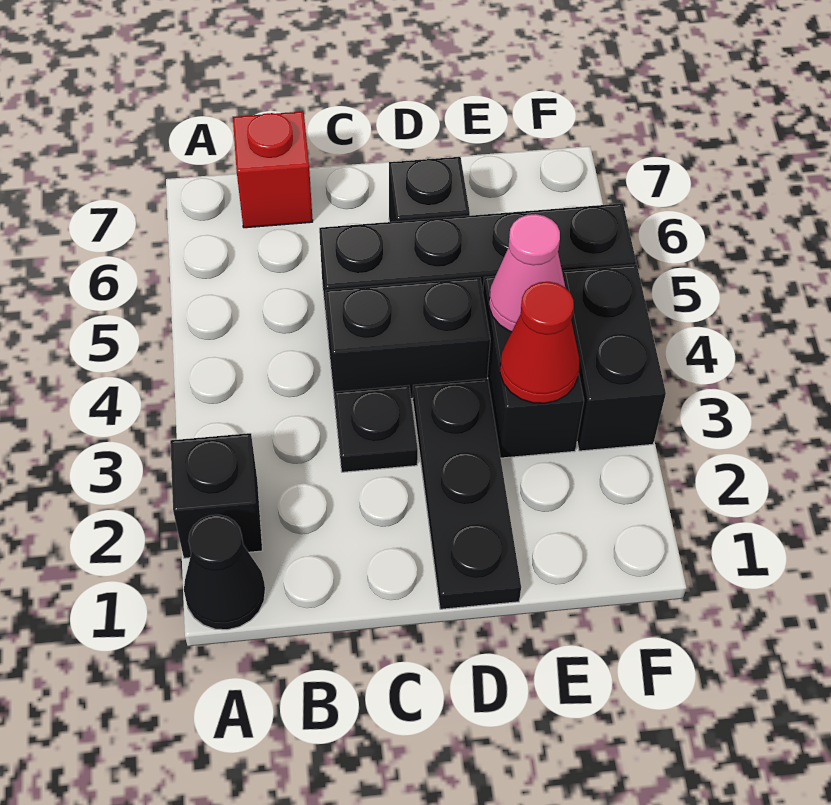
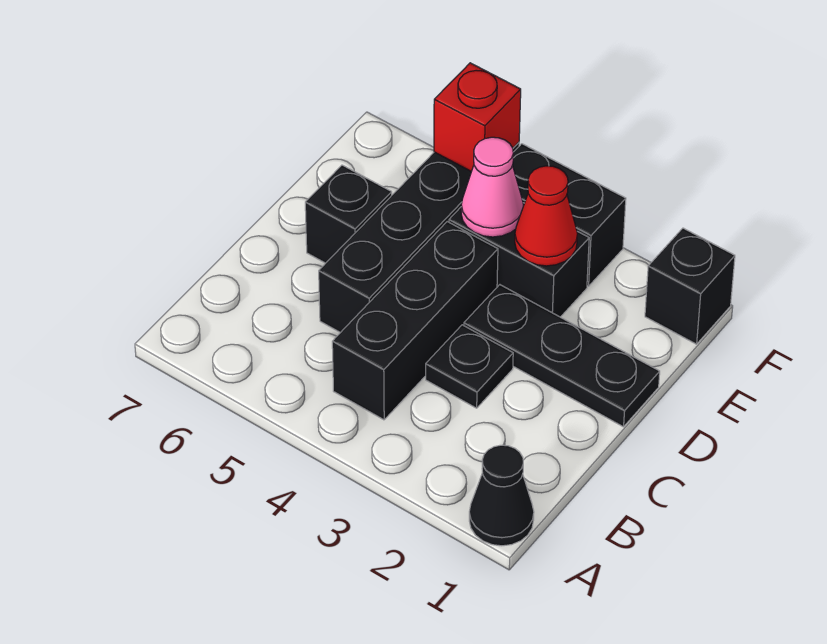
black brick A2 level 1 -> black brick F1 level 1
red brick B7 level 1 -> red brick F5 level 2
black brick C4:D4 level 1 -> black brick B4:D4 level 1

